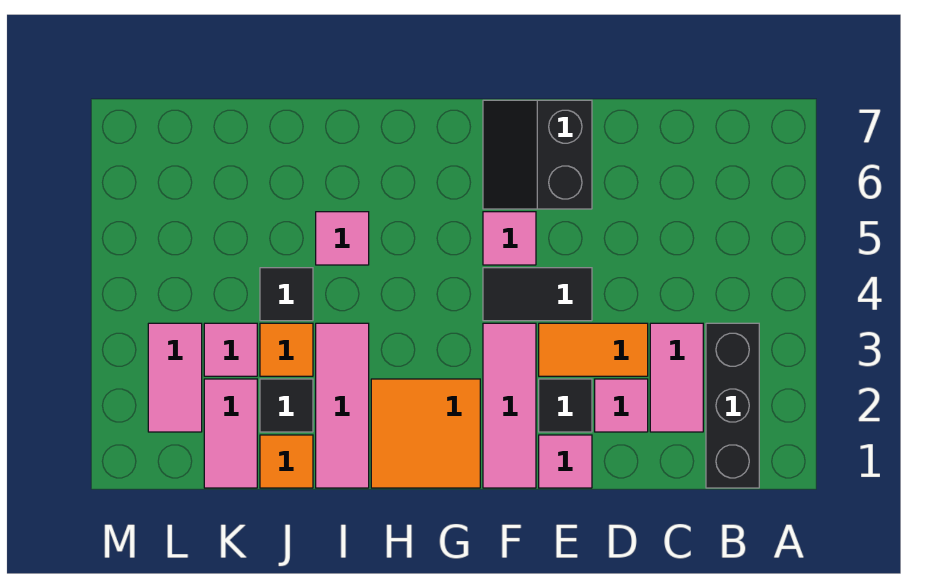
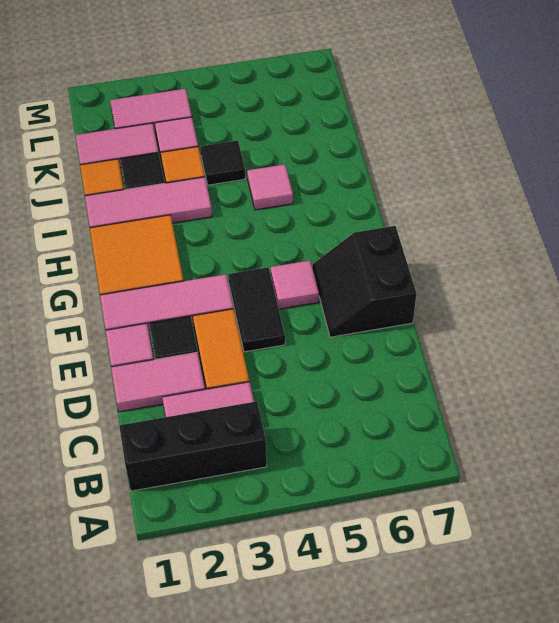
pink tile D2 level 1 -> pink tile D1:D2 level 1
black slope E6:F7 level 1 top E -> black slope E6:F7 level 1 top 7

